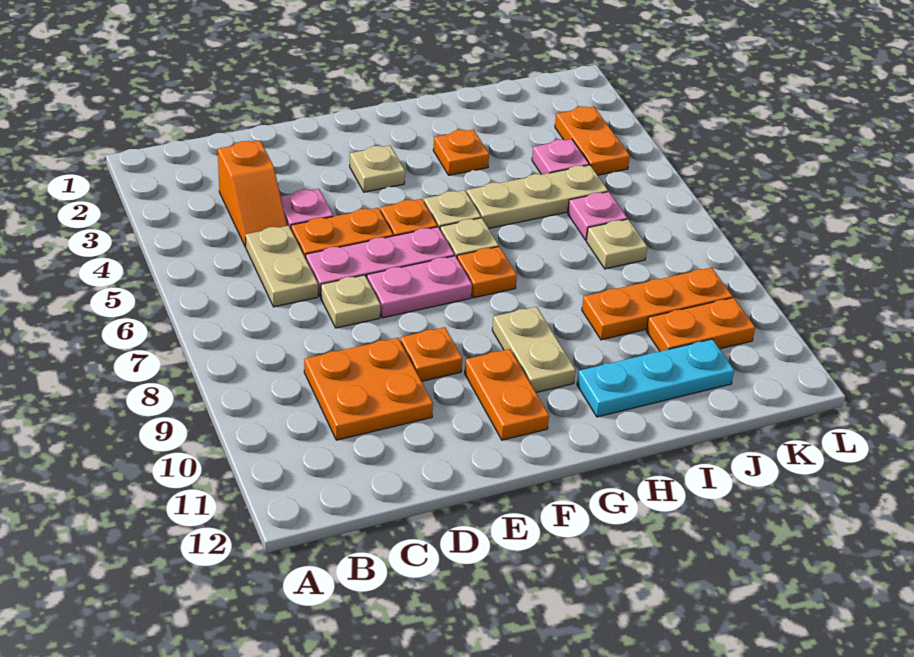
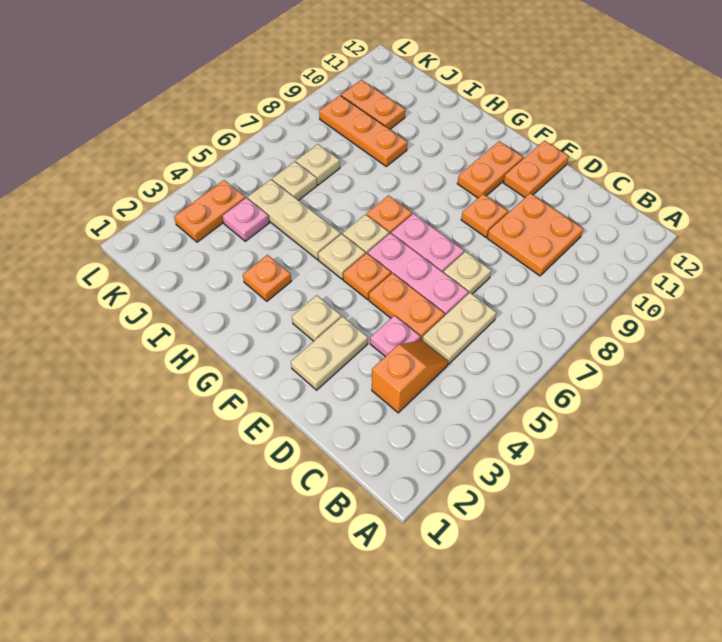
none -> orange plate E11:E12 level 1
tan plate G9:G10 level 1 -> tan plate E2:E3 level 1
cyan plate H11:J11 level 1 -> none
pink plate J6 level 1 -> tan plate J6 level 1

